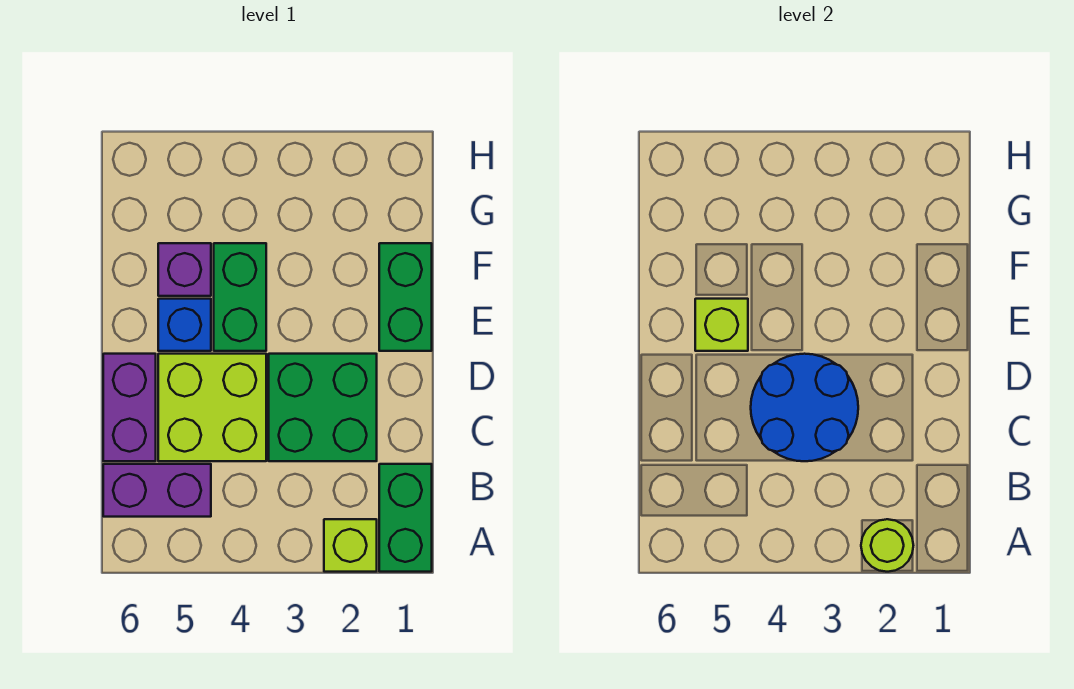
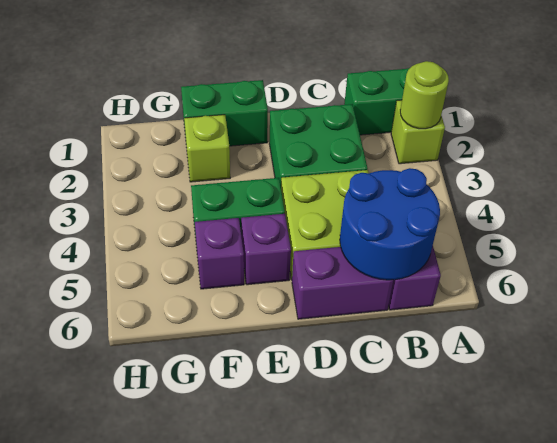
blue round brick C3:D4 level 2 -> blue round brick B5:C6 level 2
blue brick E5 level 1 -> purple brick E5 level 1
lime brick E5 level 2 -> lime brick F2 level 1

